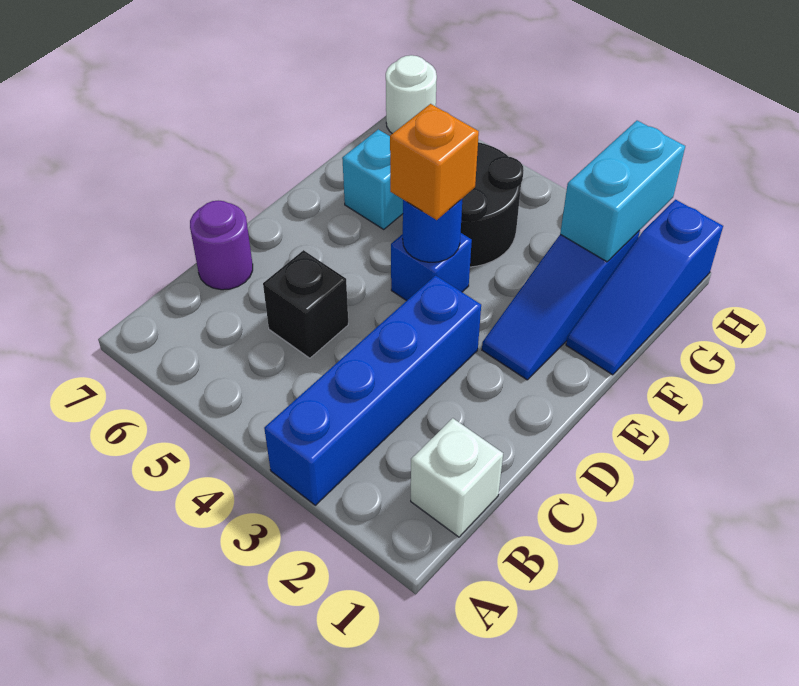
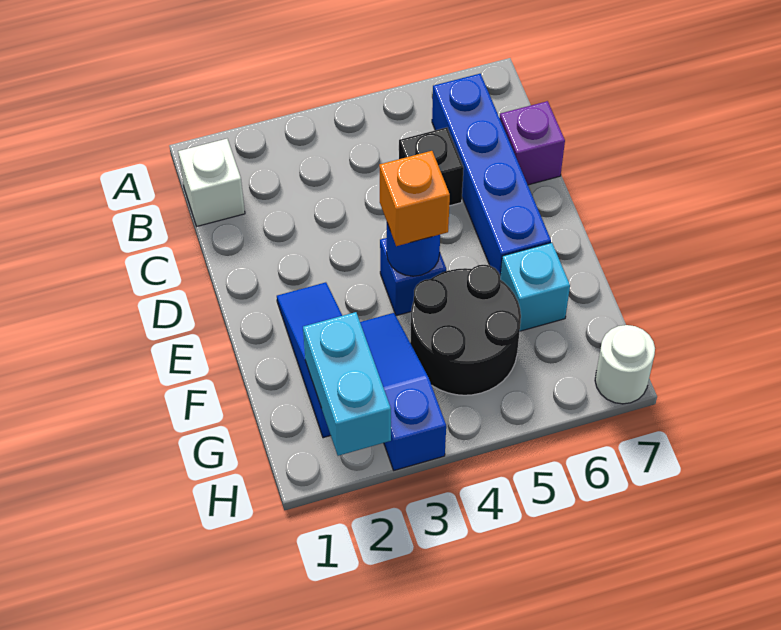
blue brick A3:D3 level 1 -> blue brick B6:E6 level 1
purple round brick C7 level 1 -> purple brick C7 level 1
blue slope F1:H1 level 1 top H -> blue slope F3:H3 level 1 top H

